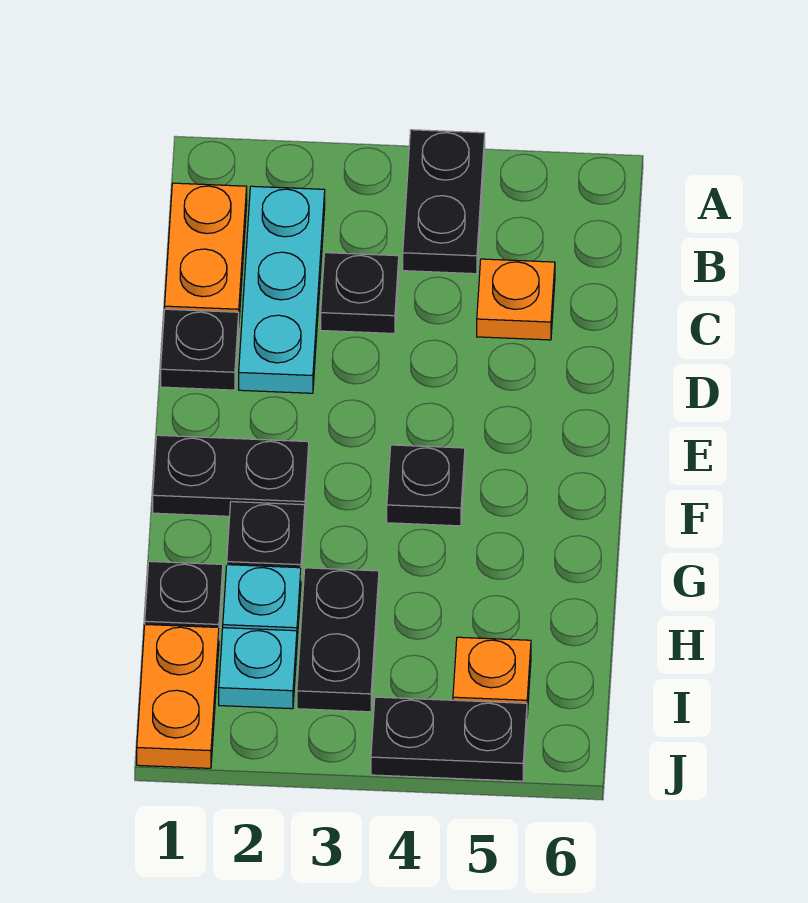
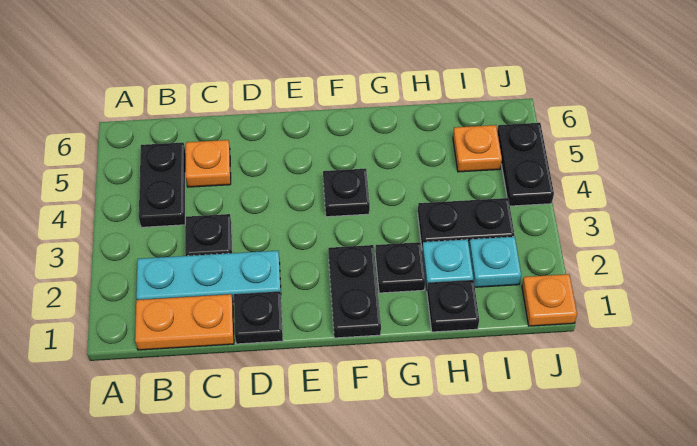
black plate A4:B4 level 1 -> black plate B4:B5 level 1
orange plate I1:J1 level 1 -> orange plate J1 level 1

